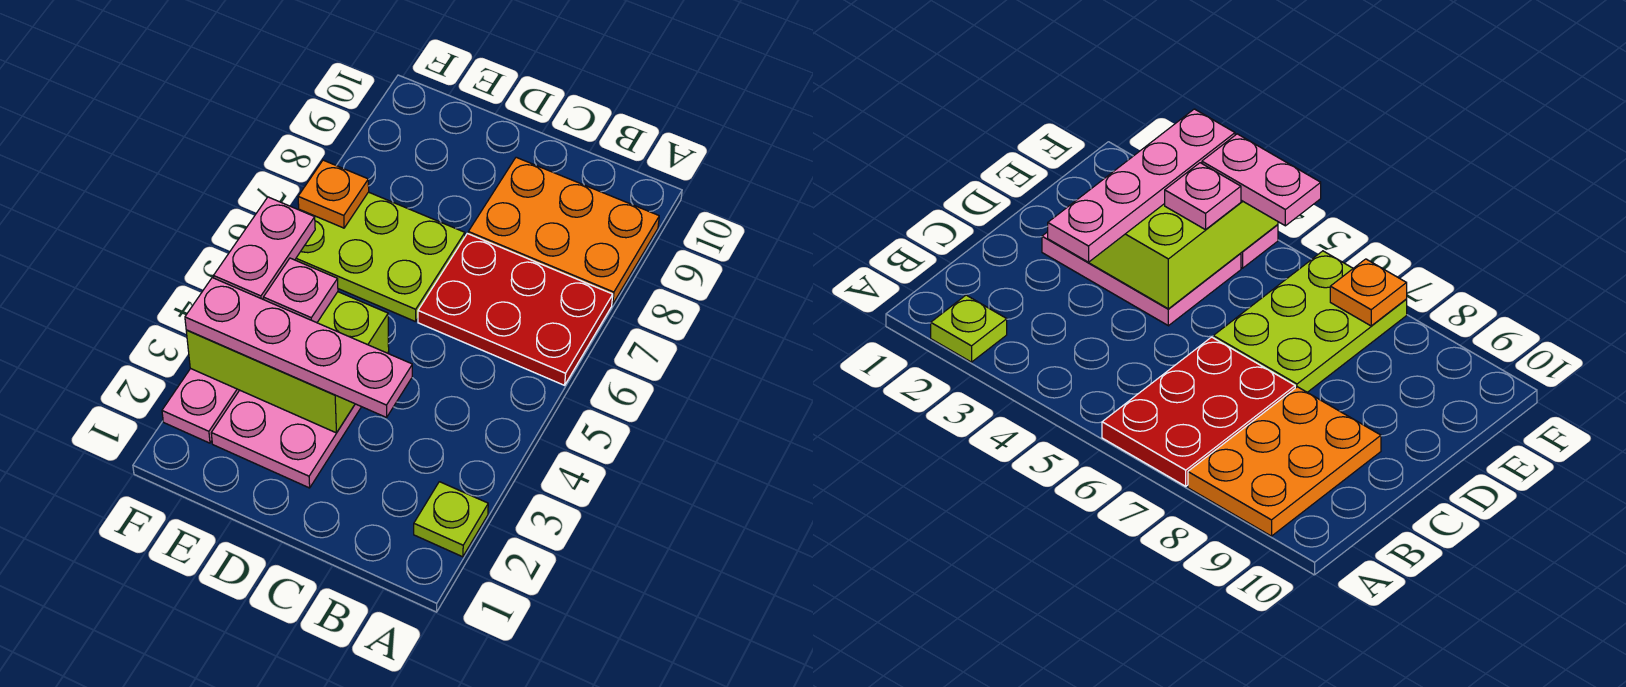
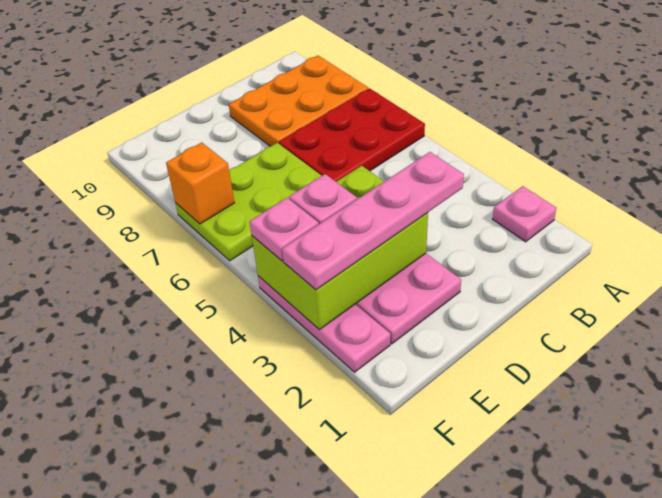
lime plate A2 level 1 -> pink plate A2 level 1
pink plate F4:F5 level 3 -> pink plate F4 level 3
orange plate F7 level 2 -> orange brick F7 level 2

